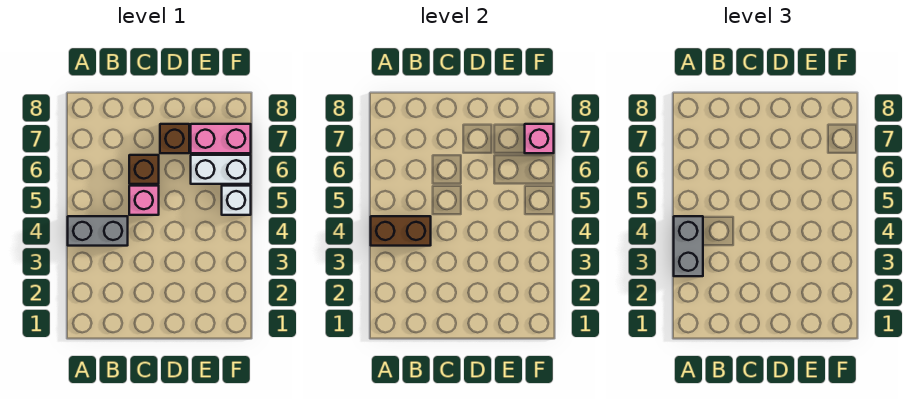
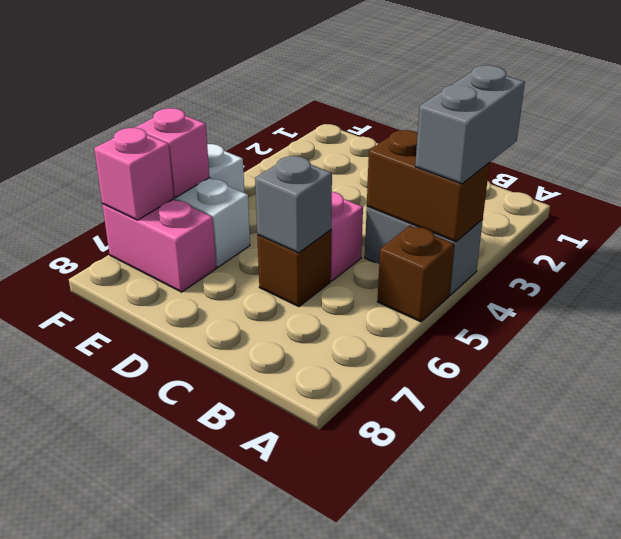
none -> grey brick C6 level 2
brown brick D7 level 1 -> brown brick A5 level 1
none -> pink brick F6 level 2

